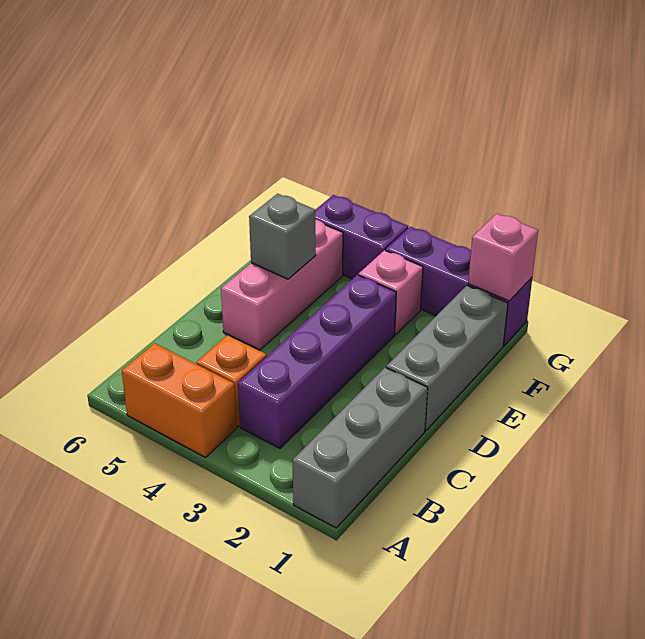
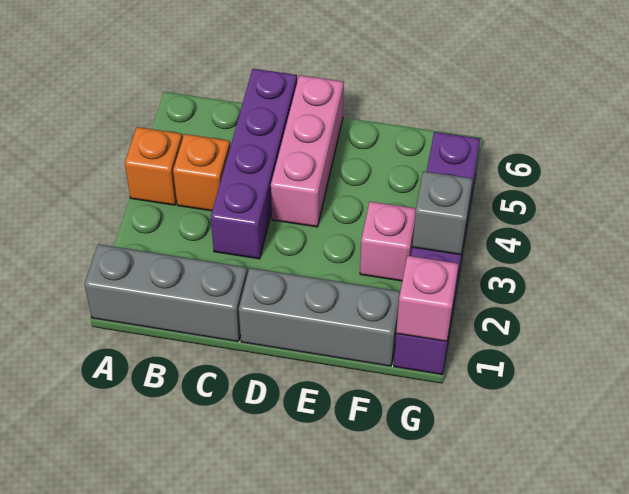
orange brick A4:A5 level 1 -> orange brick A4 level 1
purple brick B3:E3 level 1 -> purple brick C3:C6 level 1
pink brick D5:F5 level 1 -> pink brick D4:D6 level 1
grey brick E5 level 2 -> grey brick G3 level 2

